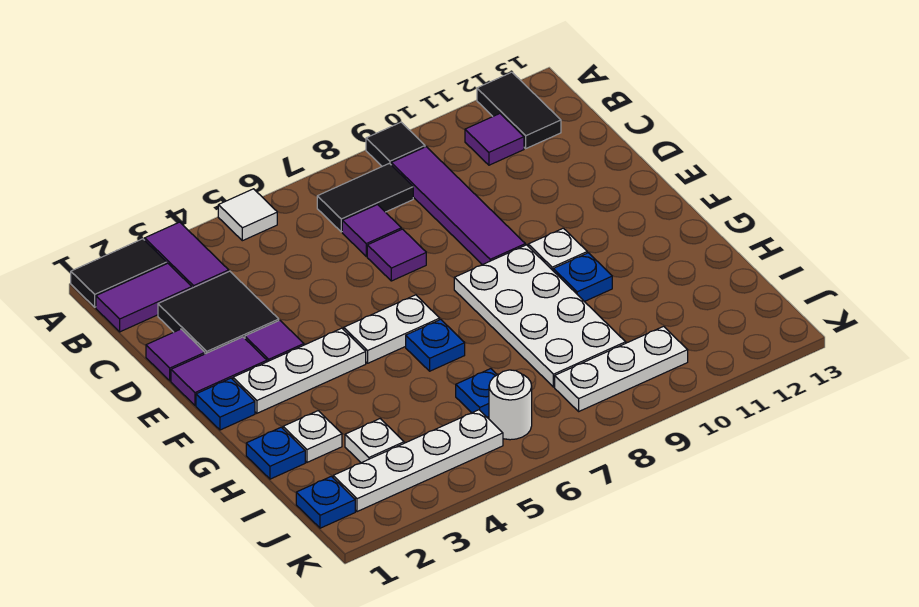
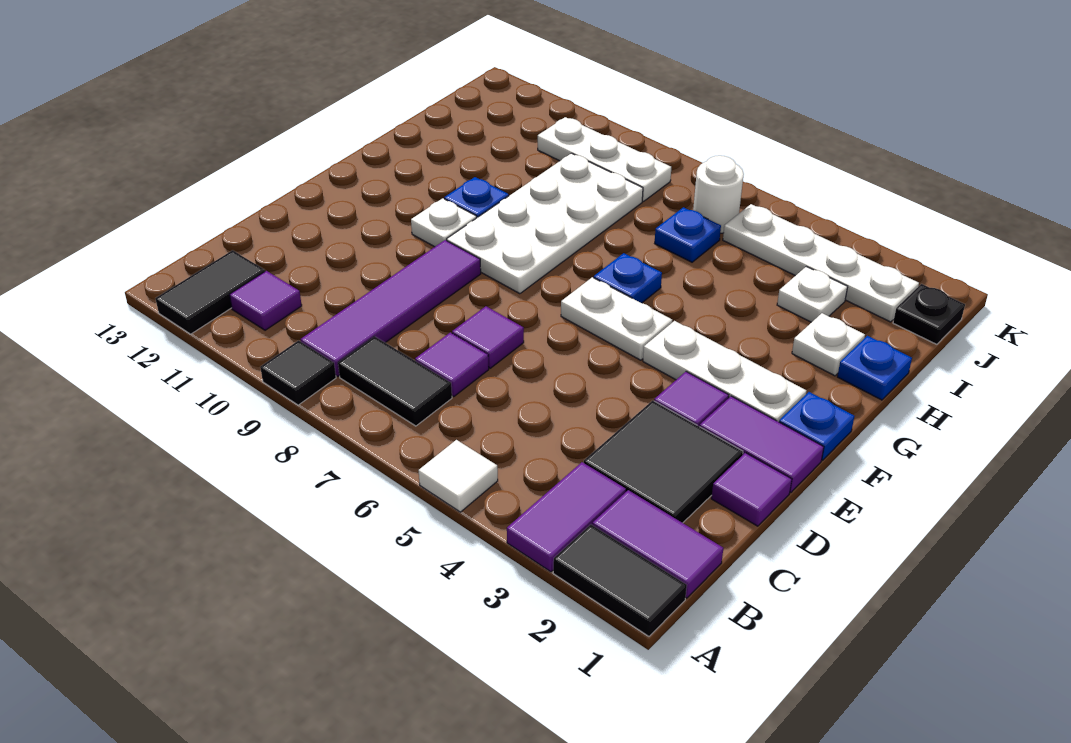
blue plate J1 level 1 -> black plate J1 level 1

